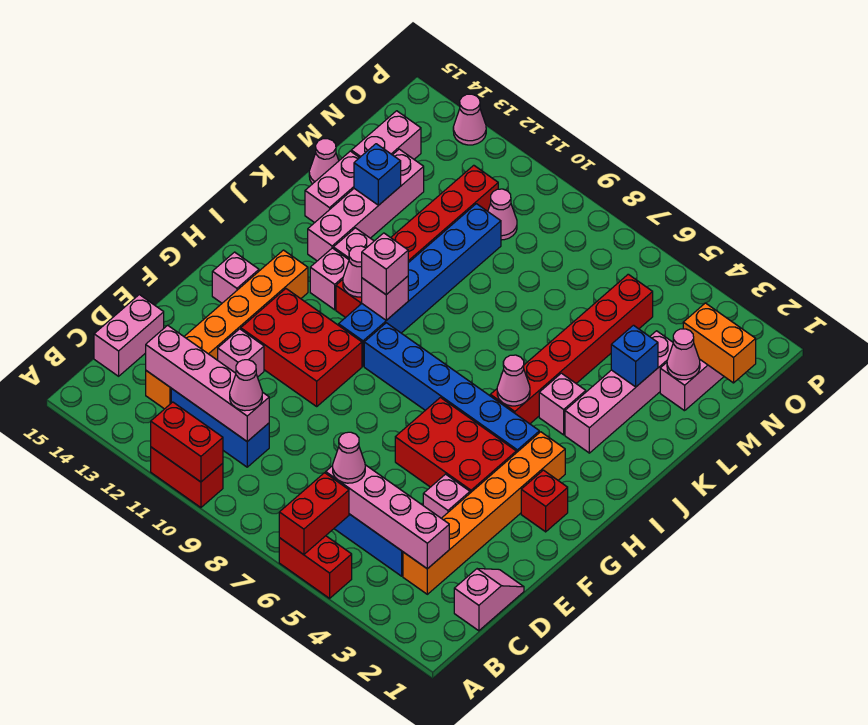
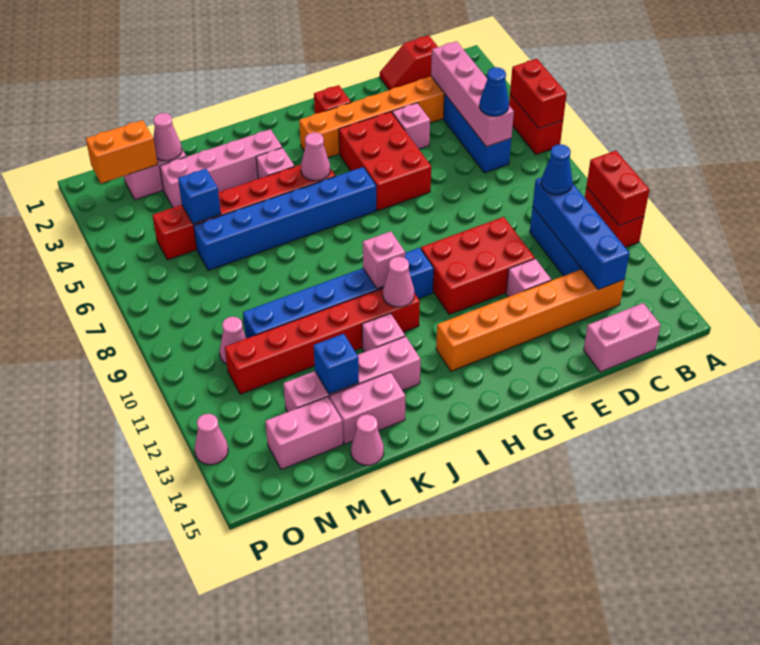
red brick A6:B6 level 2 -> red brick A5:A6 level 2
pink slope C1:D1 level 1 top C -> red slope C1:D1 level 1 top C
pink cone C6 level 3 -> blue cone C6 level 3
pink brick C10:C13 level 2 -> blue brick C10:C13 level 2
pink cone C10 level 3 -> blue cone C10 level 3
red brick F10:G12 level 1 -> red brick E10:G11 level 1
pink brick G14 level 1 -> none
blue brick H4:H9 level 1 -> blue brick H6:M6 level 1
pink brick I10 level 3 -> none
pink brick I12 level 1 -> none
blue brick L3 level 2 -> blue brick M5 level 2
orange brick N1:N2 level 2 -> orange brick N2:O2 level 2

